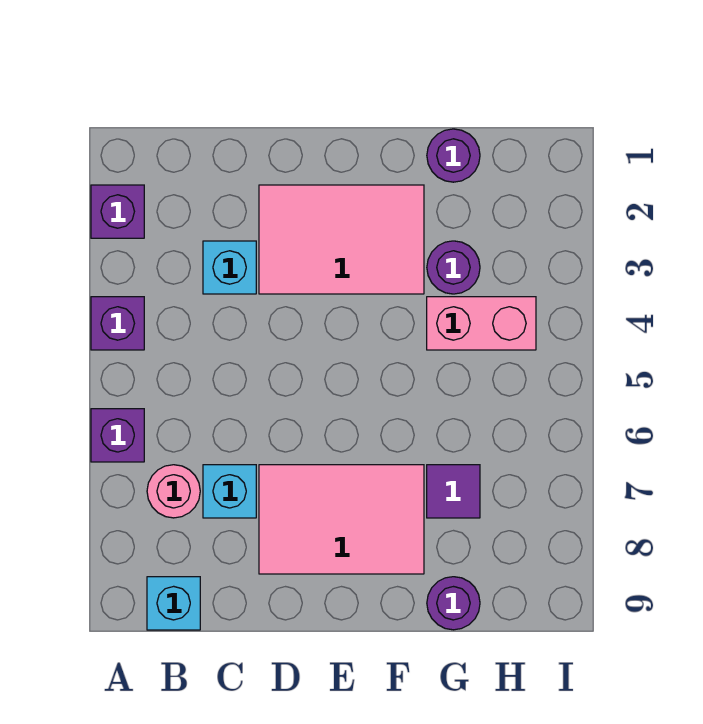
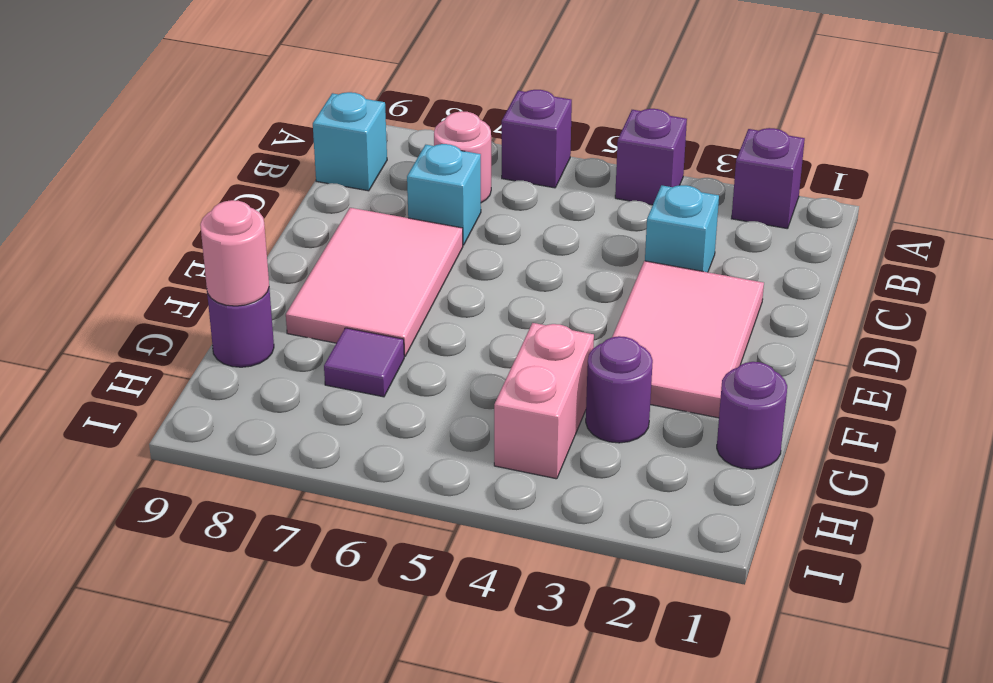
none -> pink round brick G9 level 2

